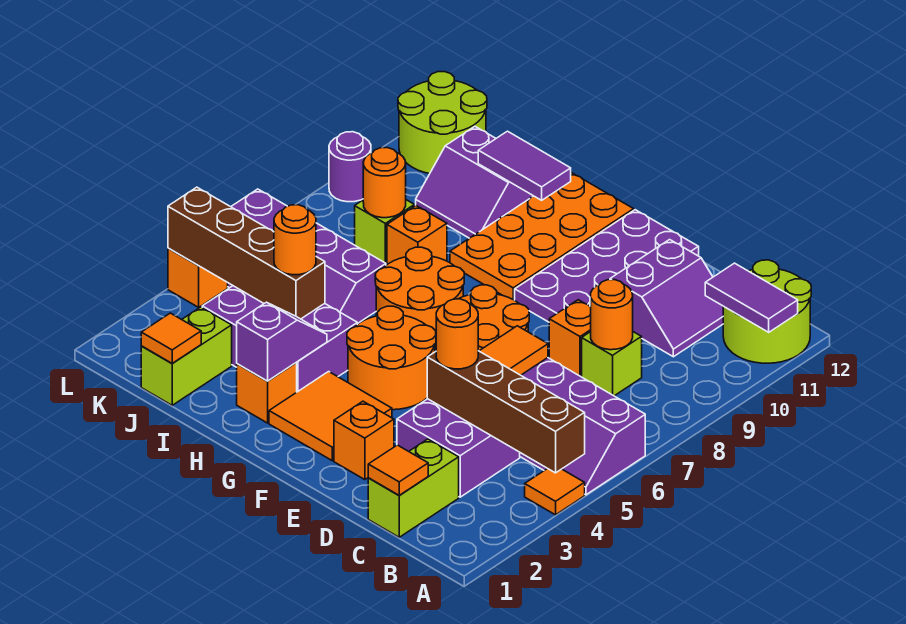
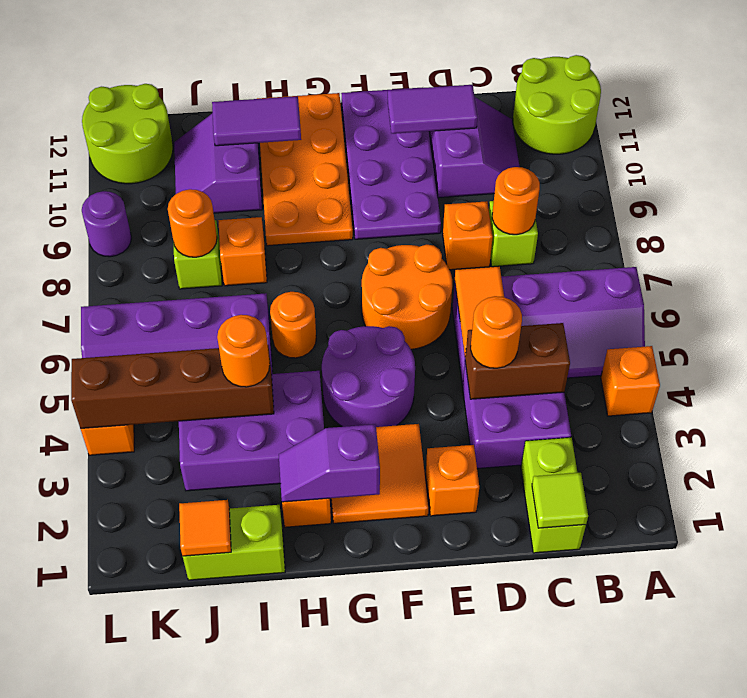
orange tile A4 level 1 -> orange brick A4 level 1
brown brick A4:D4 level 2 -> brown brick C4:D4 level 2
purple tile A11:B11 level 2 -> purple tile D11:E11 level 2
orange tile C1 level 2 -> lime tile C1 level 2
orange round brick F4:G5 level 1 -> purple round brick F4:G5 level 1
orange round brick G6:H7 level 1 -> orange round brick H6 level 1
purple slope H2:H3 level 2 top 2 -> purple slope G2:H2 level 2 top G
purple slope I10:J11 level 1 top 11 -> purple slope I10:J11 level 1 top I
lime brick J1:J2 level 1 -> lime brick I1:J1 level 1

